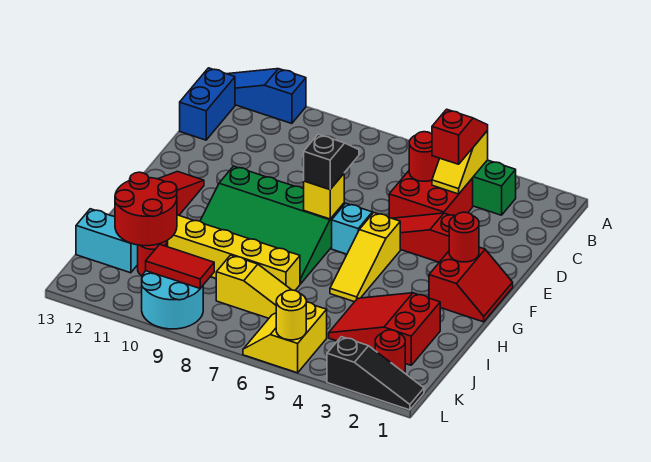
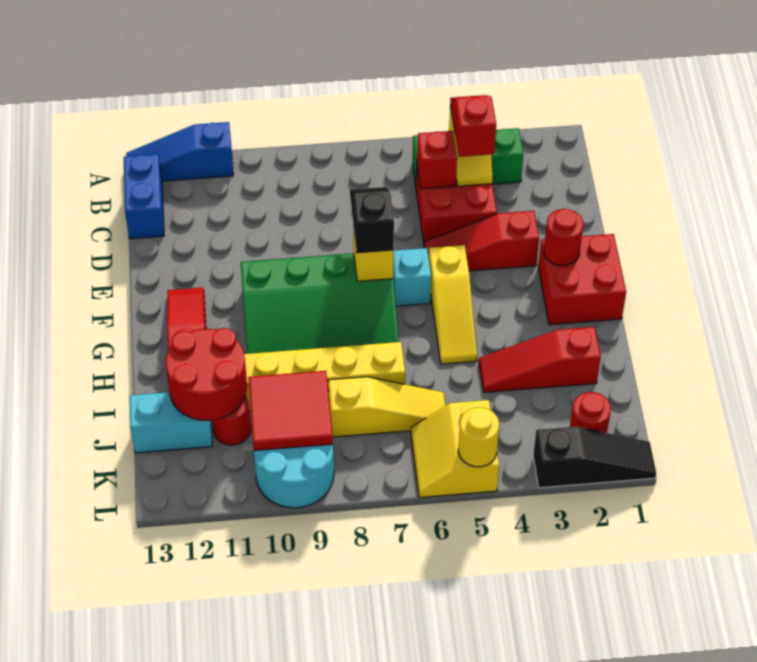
red round brick C5 level 2 -> red brick C5 level 2
red slope F1:G2 level 1 top 2 -> red brick F1:G2 level 1
red slope I2:J4 level 1 top 2 -> red slope I2:I4 level 1 top 2
red tile K9:K10 level 2 -> red tile J9:K10 level 2

